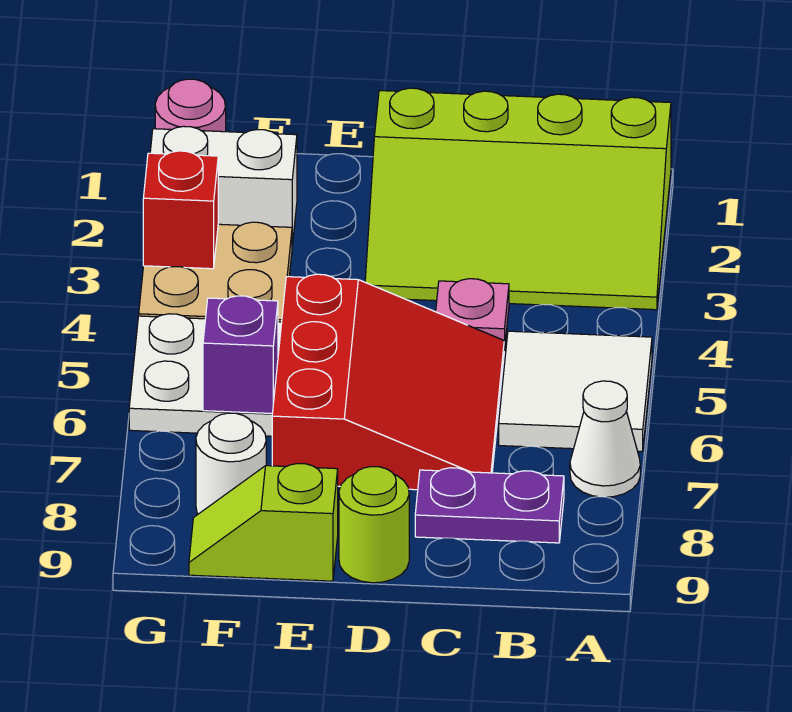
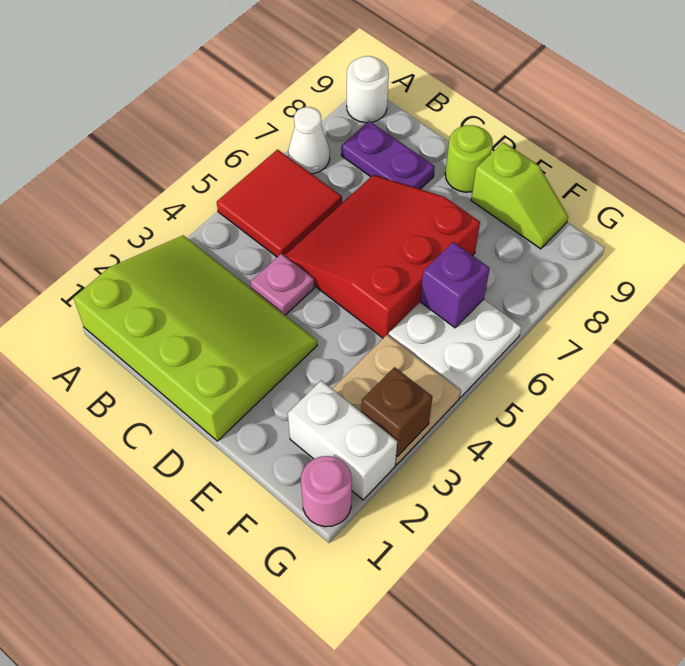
white tile A5:B6 level 1 -> red tile A5:B6 level 1
white round brick F8 level 1 -> white round brick A9 level 1
red brick G3 level 2 -> brown brick G3 level 2

